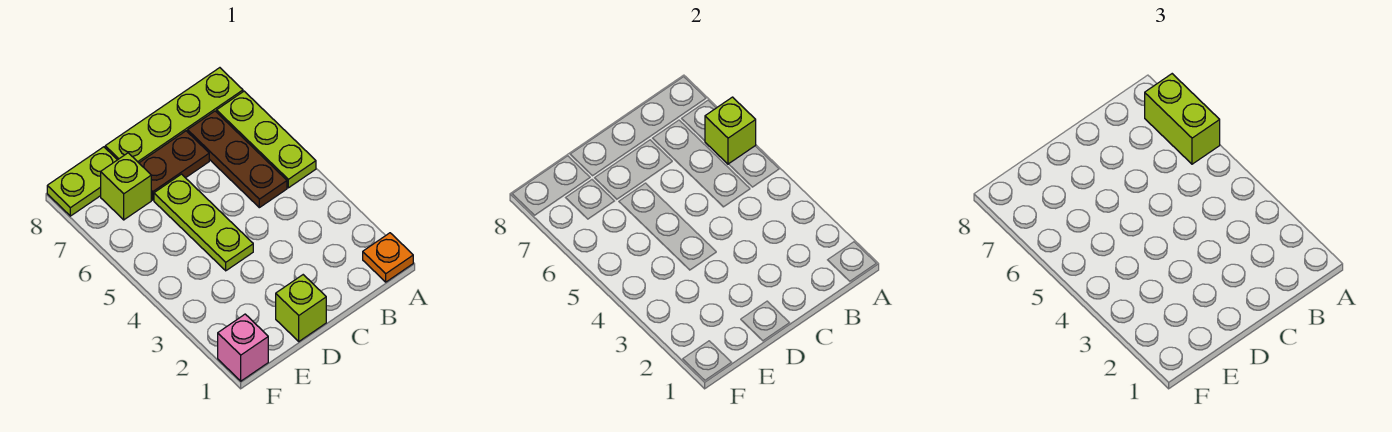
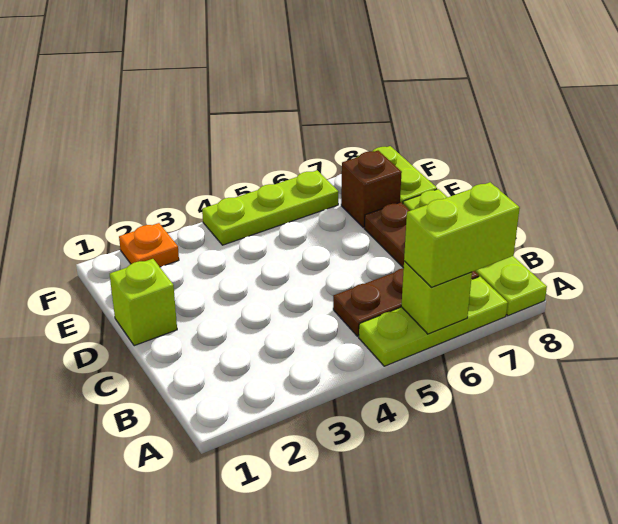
orange plate A1 level 1 -> orange plate F2 level 1
lime plate D4:D6 level 1 -> lime plate F4:F6 level 1
lime brick E7 level 1 -> brown brick E7 level 1
pink brick F1 level 1 -> none

